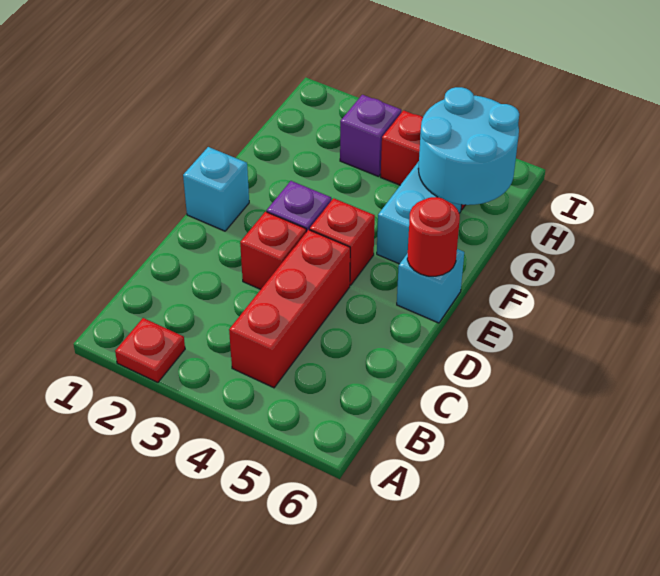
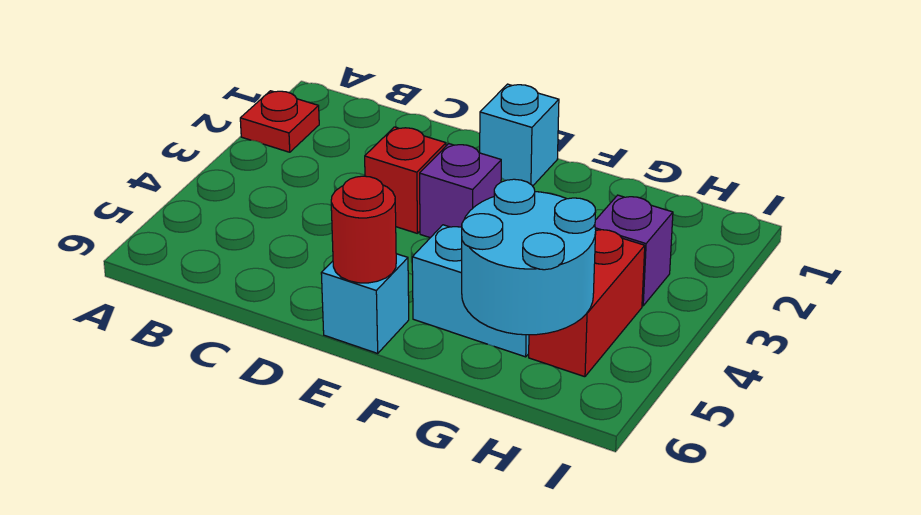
red brick B4:D4 level 1 -> none
red brick E4 level 1 -> none

